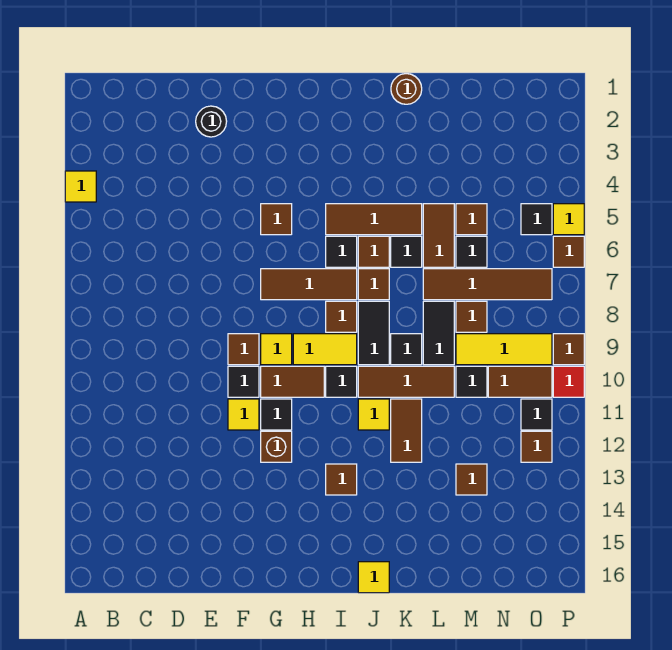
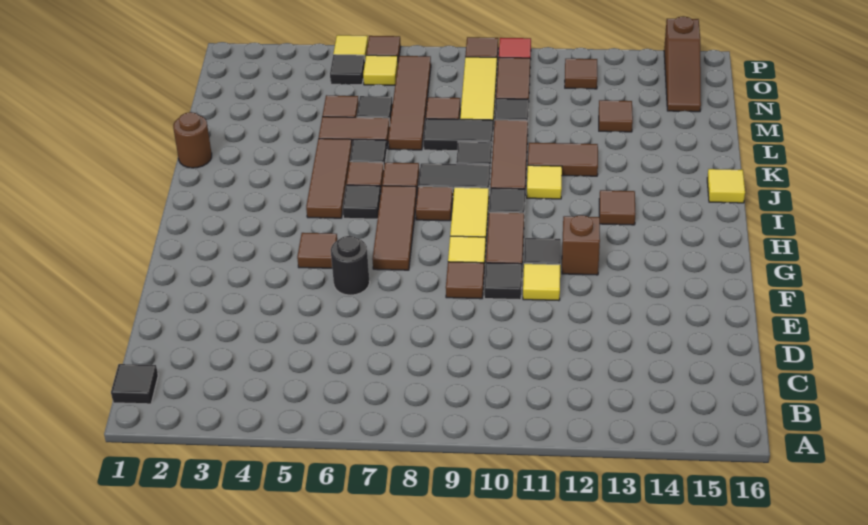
yellow tile A4 level 1 -> yellow tile O6 level 1
black round brick E2 level 1 -> black round brick F6 level 1
none -> brown slope N15:P15 level 1 top P
black tile O11 level 1 -> black tile B1 level 1

